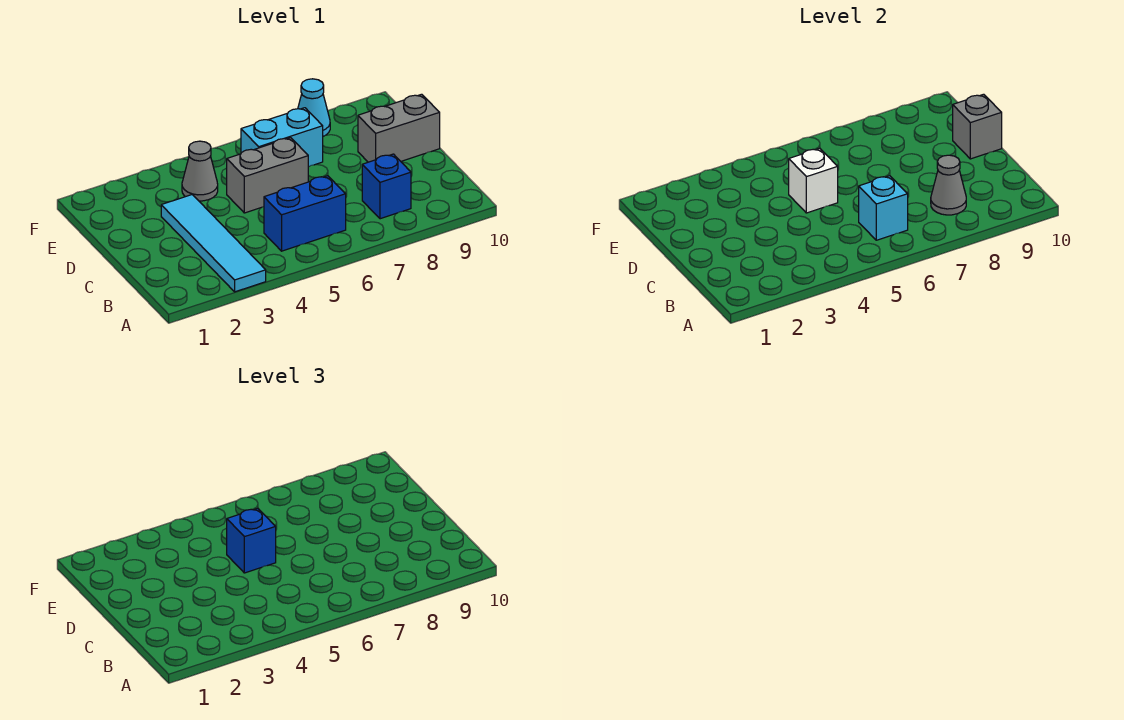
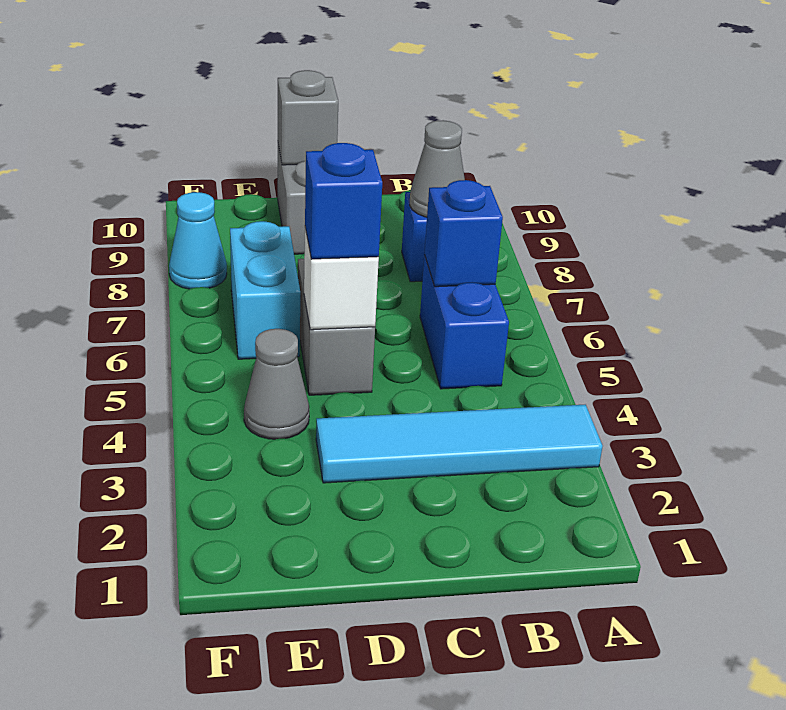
cyan brick B6 level 2 -> blue brick B6 level 2

